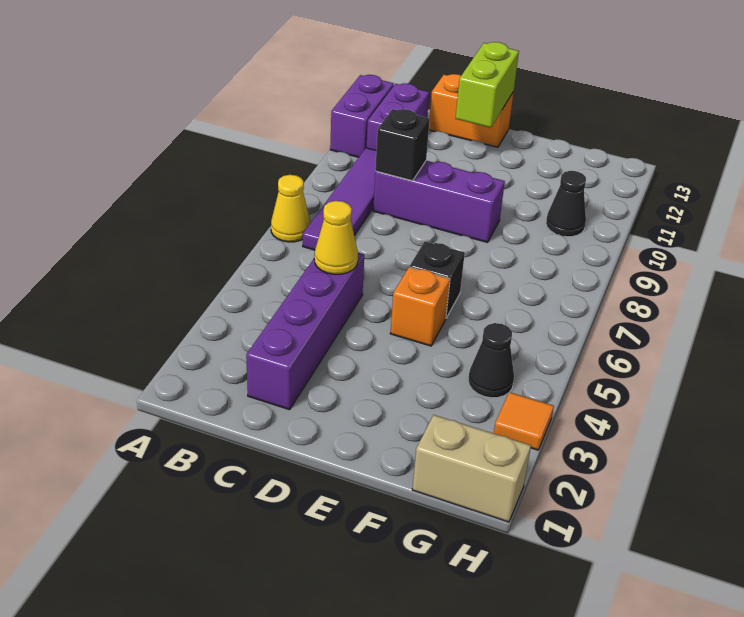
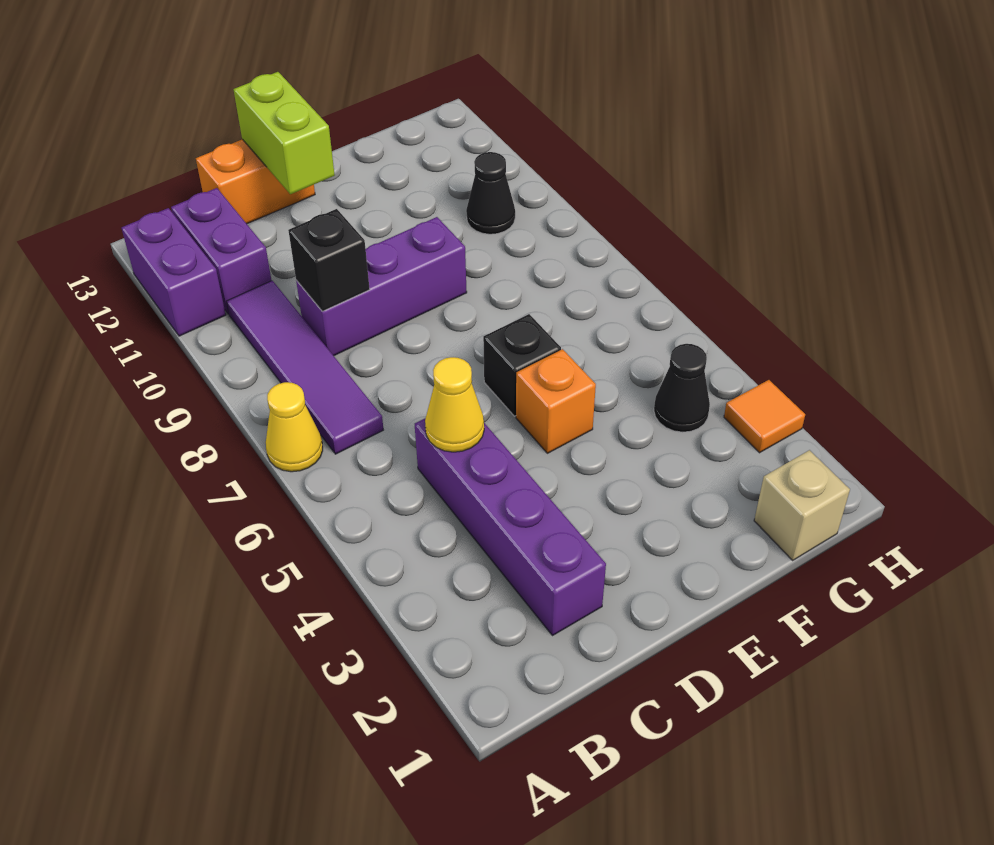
tan brick G1:H1 level 1 -> tan brick G1 level 1

